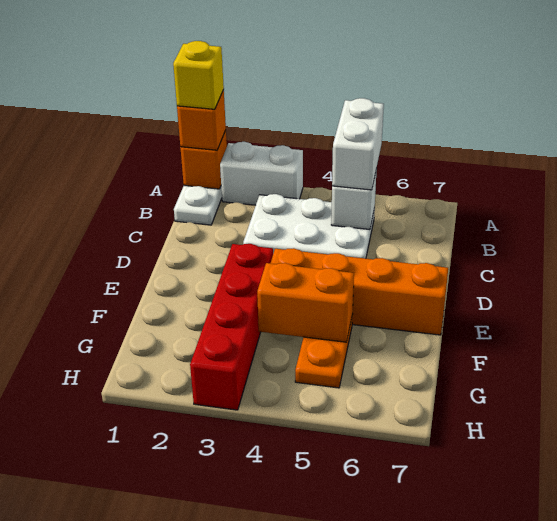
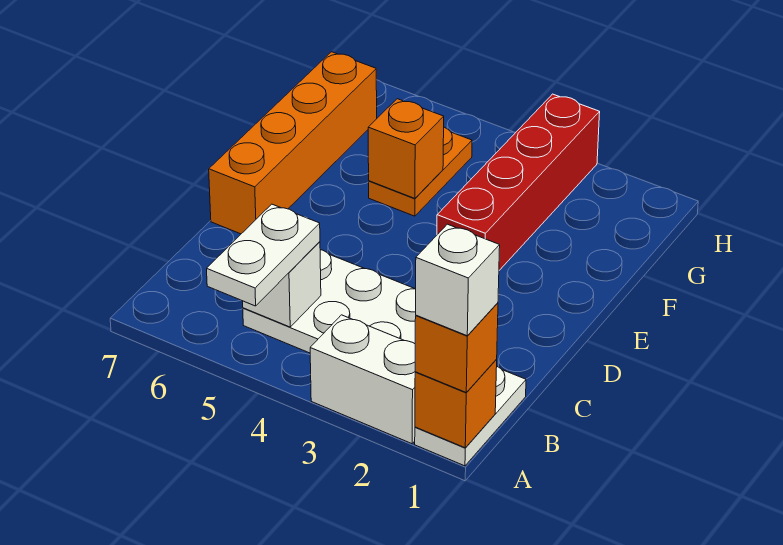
yellow brick A1 level 4 -> white brick A1 level 4
white brick A5:B5 level 3 -> white plate A5:B5 level 3
orange brick E4:E7 level 1 -> orange brick D7:G7 level 1
orange brick F4:F5 level 2 -> orange brick F5 level 2

